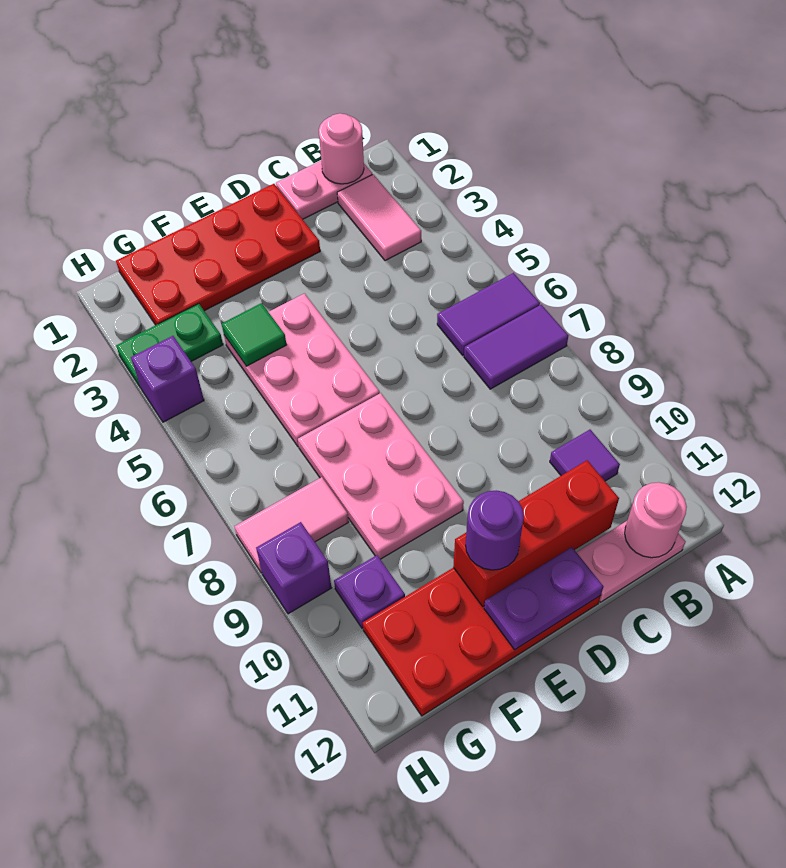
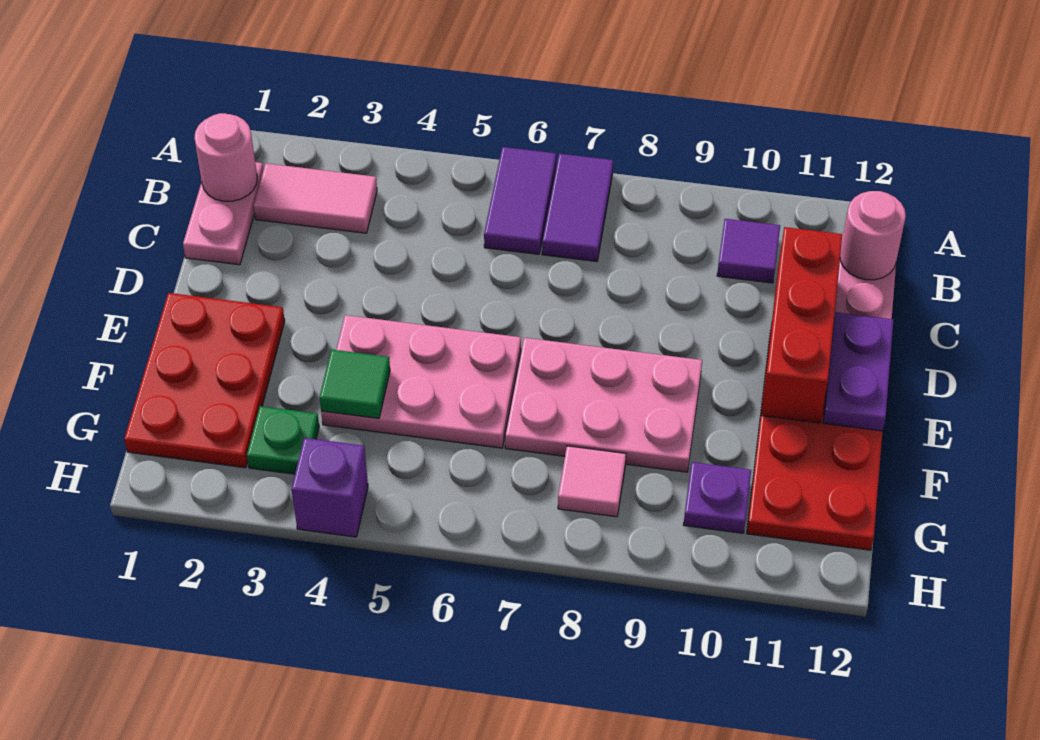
red plate D1:G2 level 1 -> red plate E1:G2 level 1
purple round brick E11 level 3 -> none
green plate G3:H3 level 1 -> green plate G3 level 1
pink tile G8:H8 level 1 -> pink tile G8 level 1
purple brick H9 level 1 -> none

